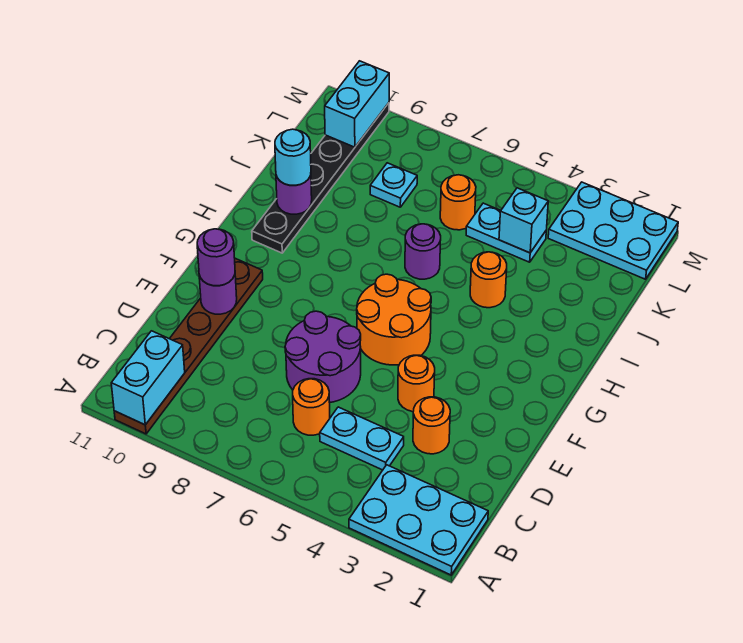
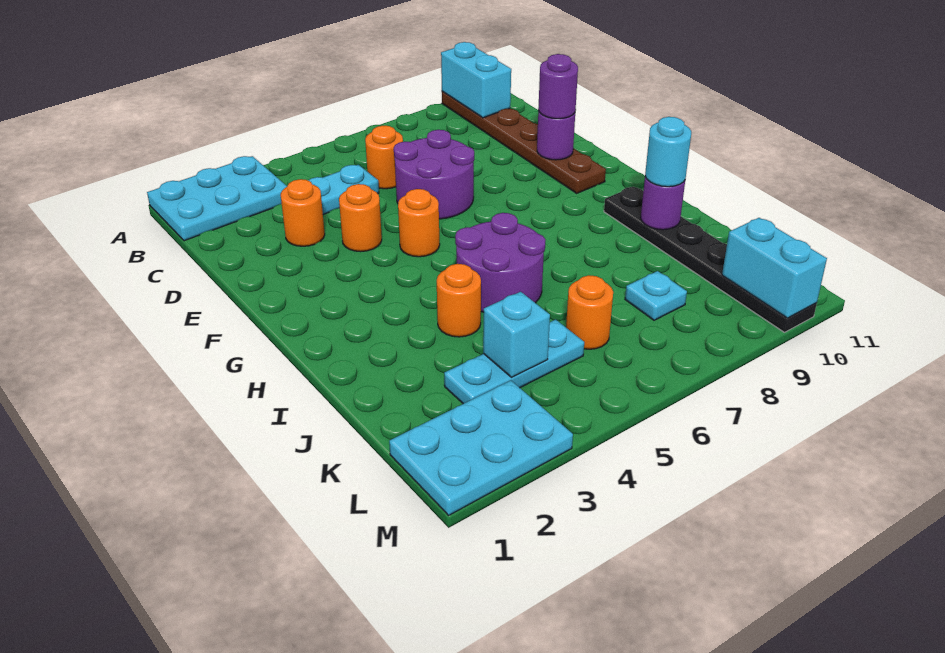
orange round brick F5:G6 level 1 -> orange round brick F5 level 1
purple round brick I6 level 1 -> purple round brick H5:I6 level 1
cyan plate K4:K5 level 1 -> cyan plate K3:K5 level 1

